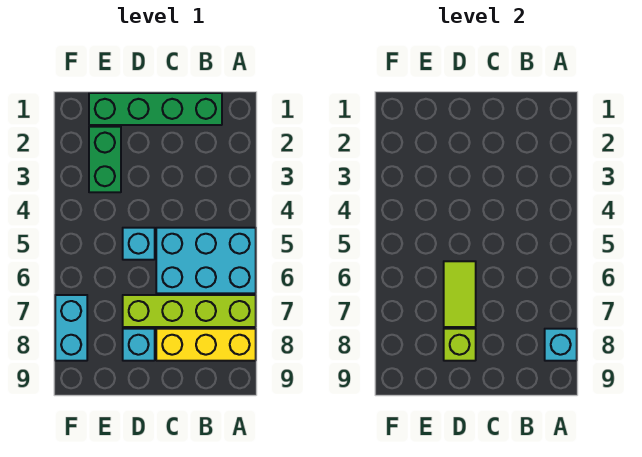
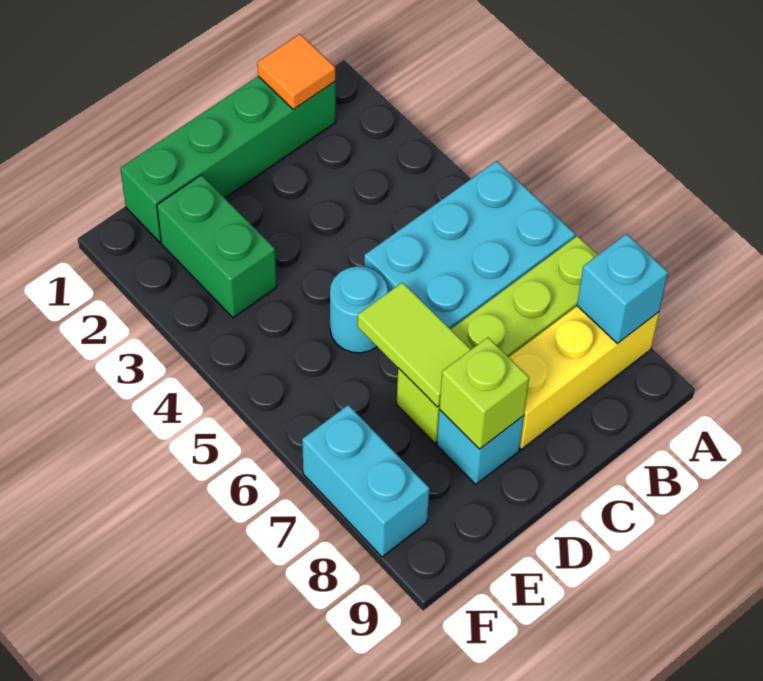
none -> orange tile B1 level 2
cyan brick D5 level 1 -> cyan round brick D5 level 1

